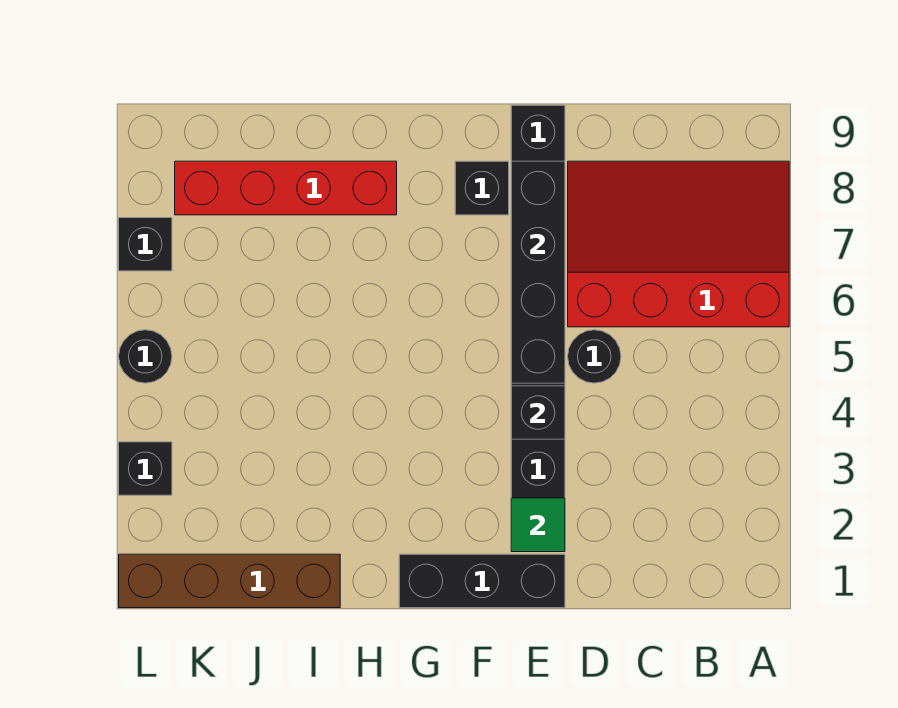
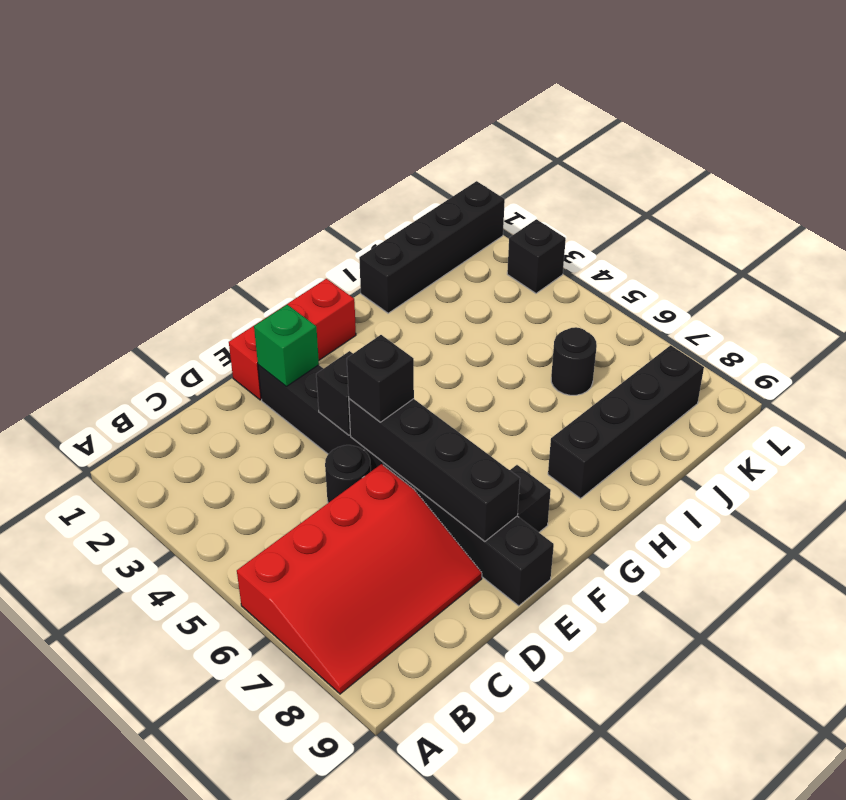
black brick E1:G1 level 1 -> red brick E1:G1 level 1
green tile E2 level 2 -> green brick E2 level 2
red brick H8:K8 level 1 -> black brick H8:K8 level 1
brown brick I1:L1 level 1 -> black brick I1:L1 level 1
black round brick L5 level 1 -> black round brick J6 level 1
black brick L7 level 1 -> black brick E5 level 3

